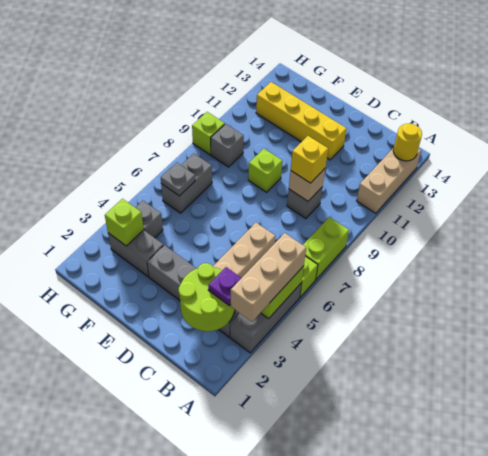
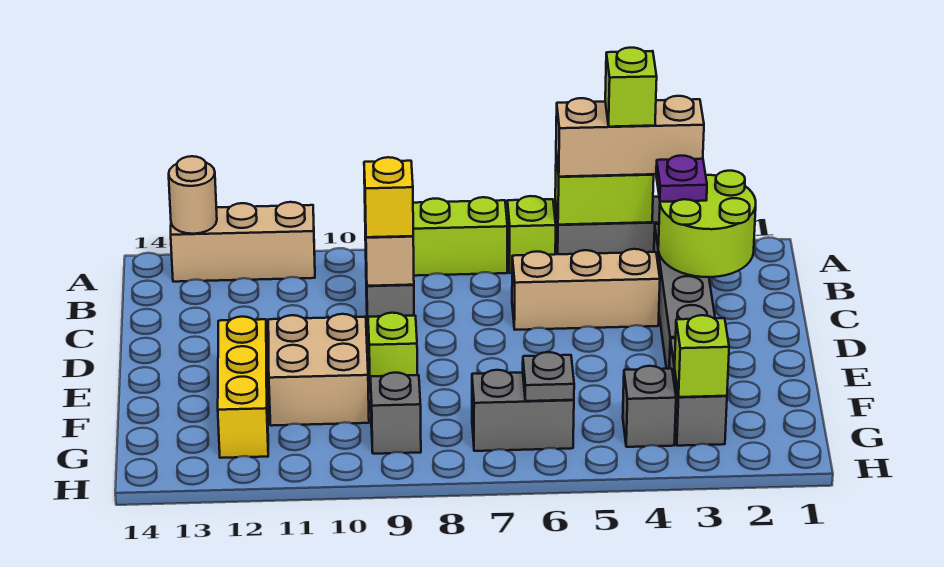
yellow round brick A13 level 2 -> tan round brick A13 level 2
yellow brick D12:G12 level 1 -> yellow brick E12:G12 level 1
none -> tan brick E10:F11 level 1
lime brick H9 level 1 -> lime brick A4 level 4

